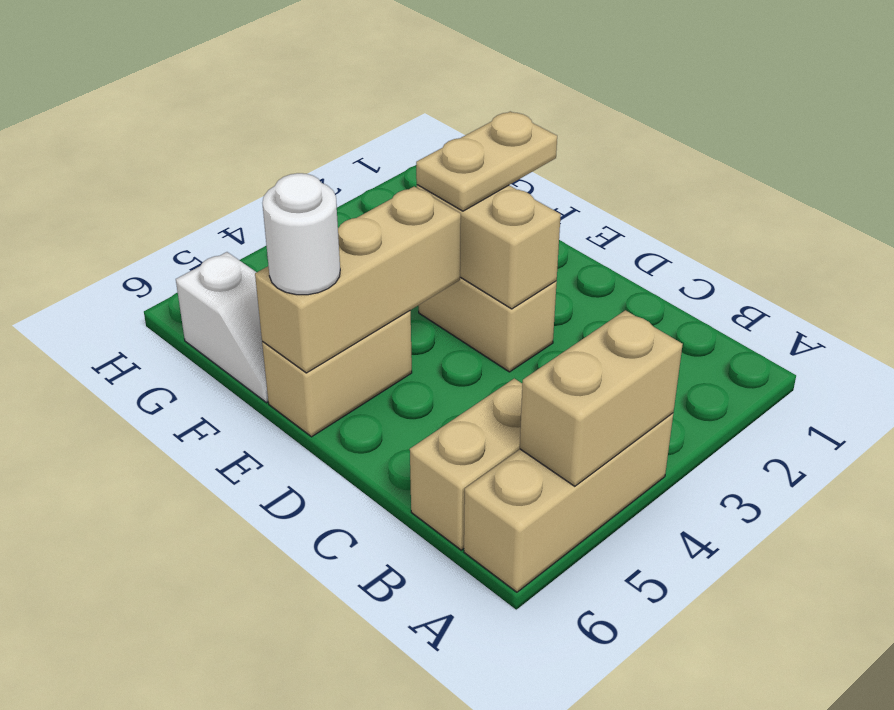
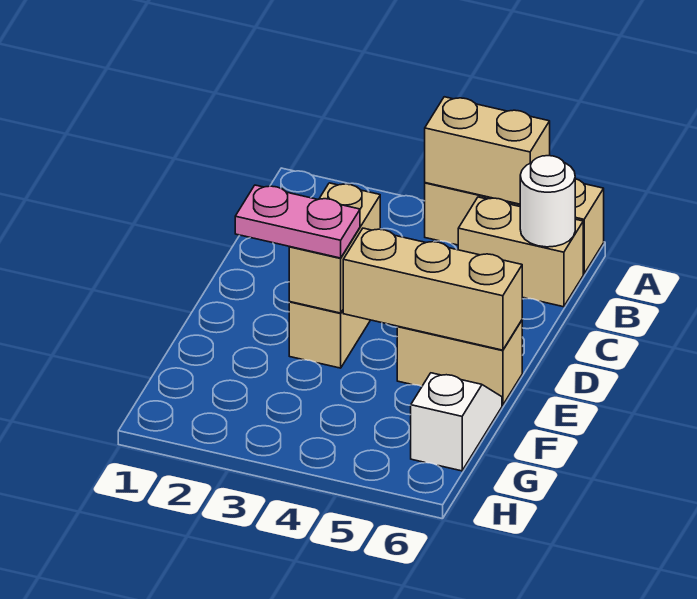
tan plate E2:E3 level 3 -> pink plate E2:E3 level 3
white round brick E6 level 3 -> white round brick B6 level 2

